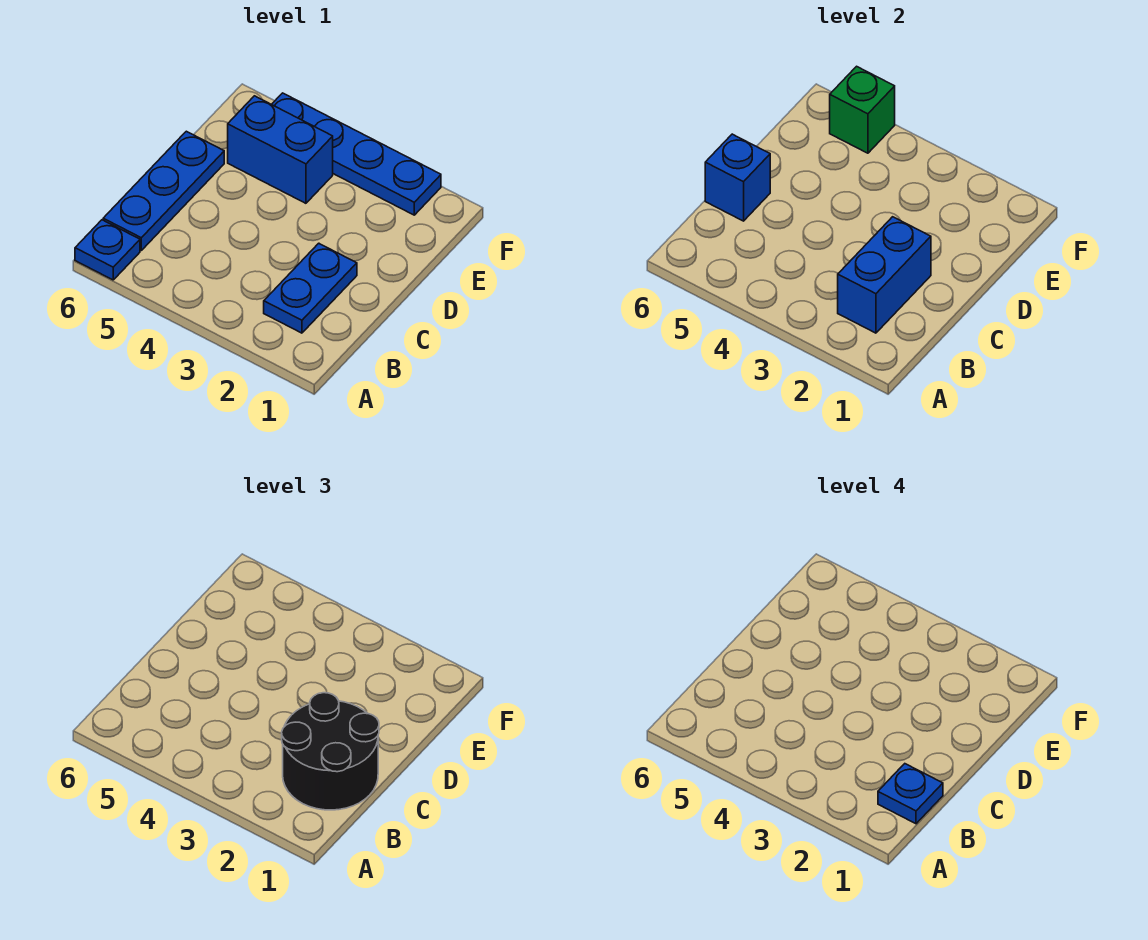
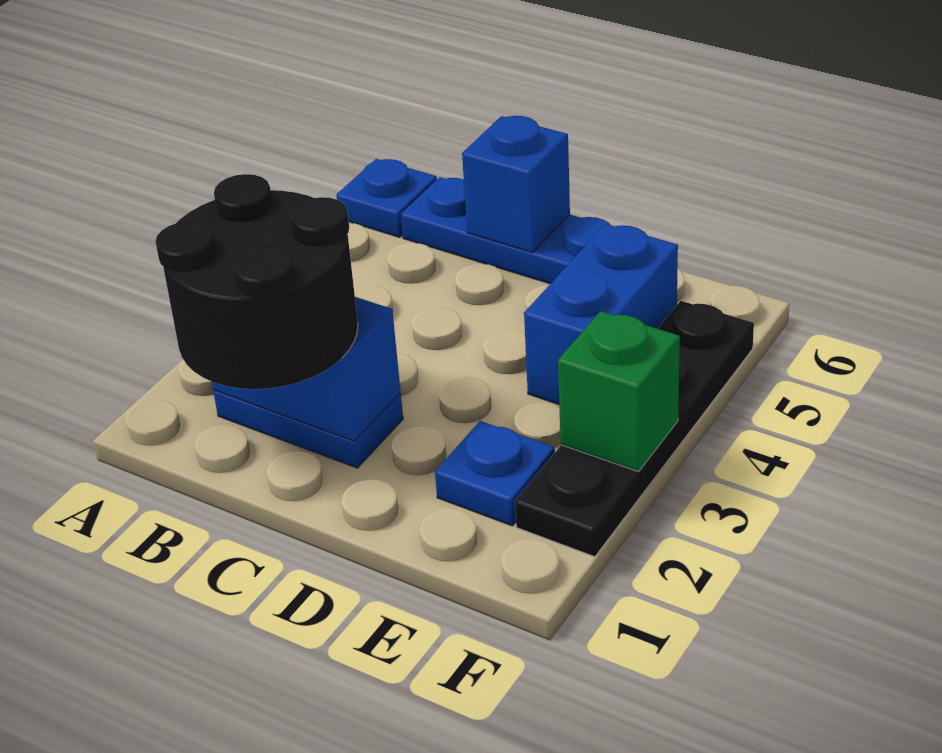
blue plate B1 level 4 -> blue plate E2 level 1
blue plate F2:F5 level 1 -> black plate F2:F5 level 1
green brick F5 level 2 -> green brick F3 level 2

